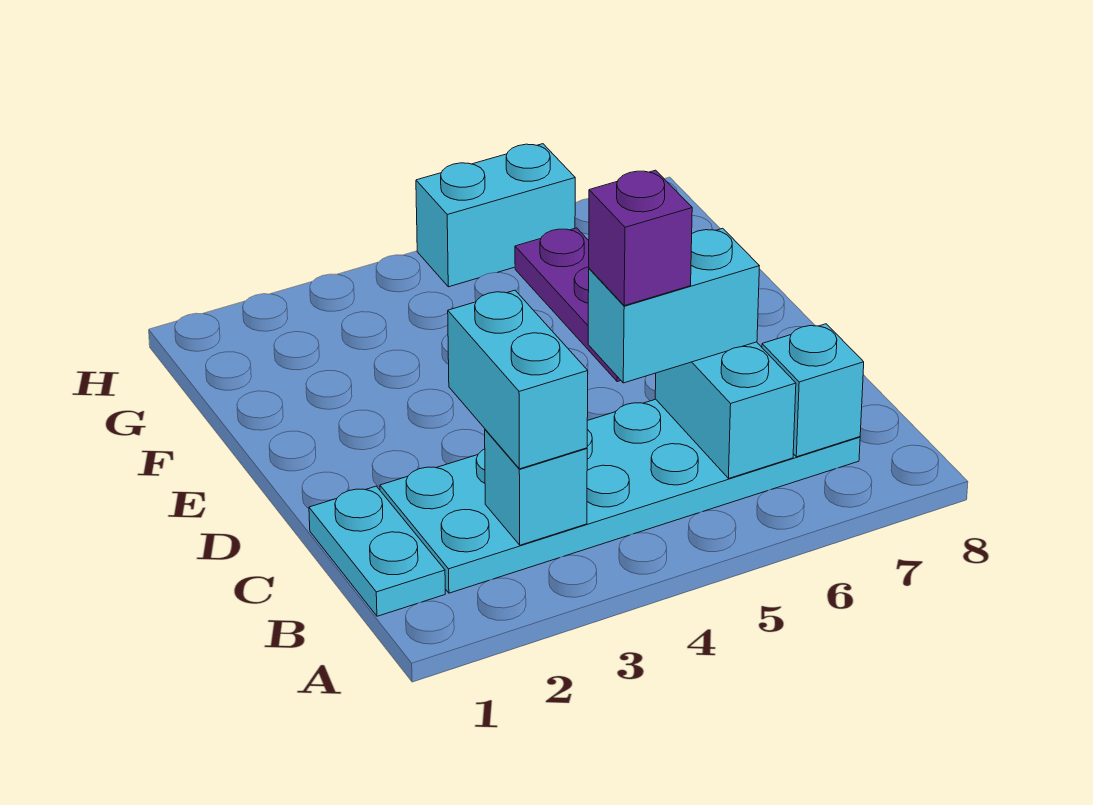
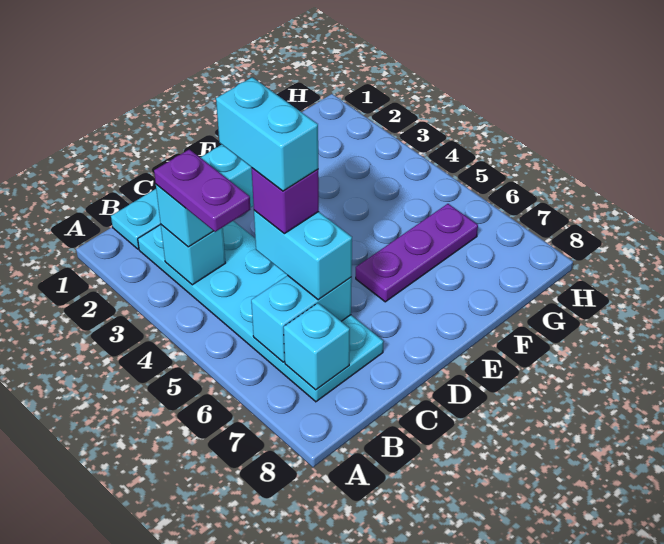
none -> purple plate B3:B4 level 4
cyan brick H5:H6 level 1 -> cyan brick C4:C5 level 5

